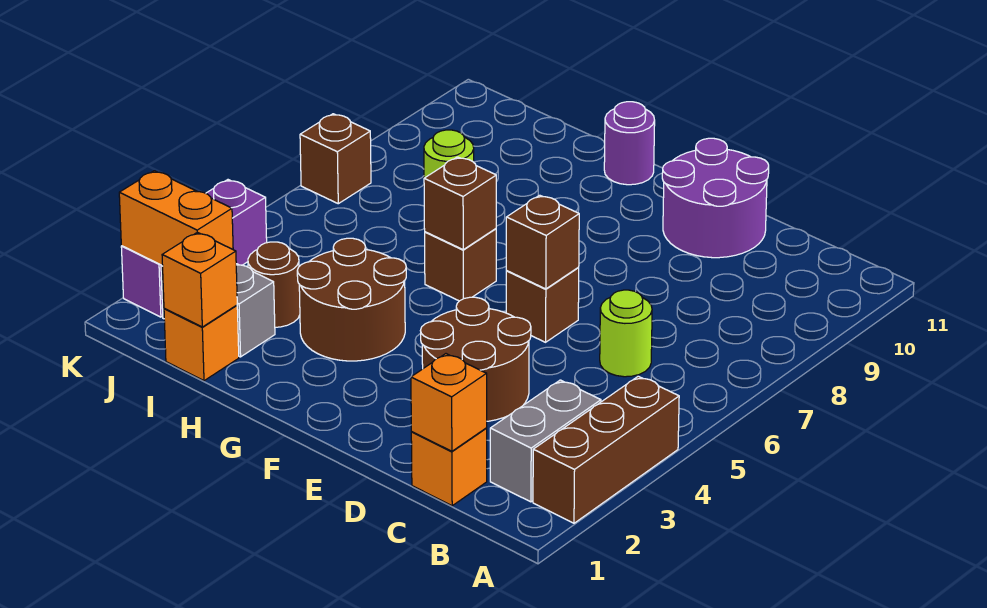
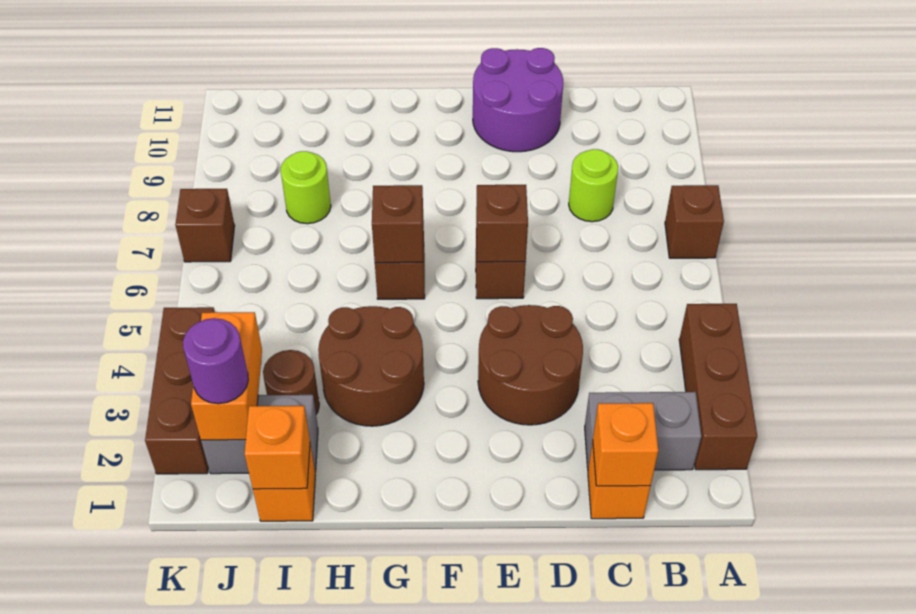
none -> brown brick A7 level 1
grey brick B2:B3 level 1 -> grey brick B2:C2 level 1
lime round brick C6 level 1 -> lime round brick C8 level 1
purple round brick G11 level 1 -> purple round brick J2 level 3
orange brick J2:K2 level 2 -> orange brick J2:J3 level 2
purple brick K2:K4 level 1 -> brown brick K2:K4 level 1

